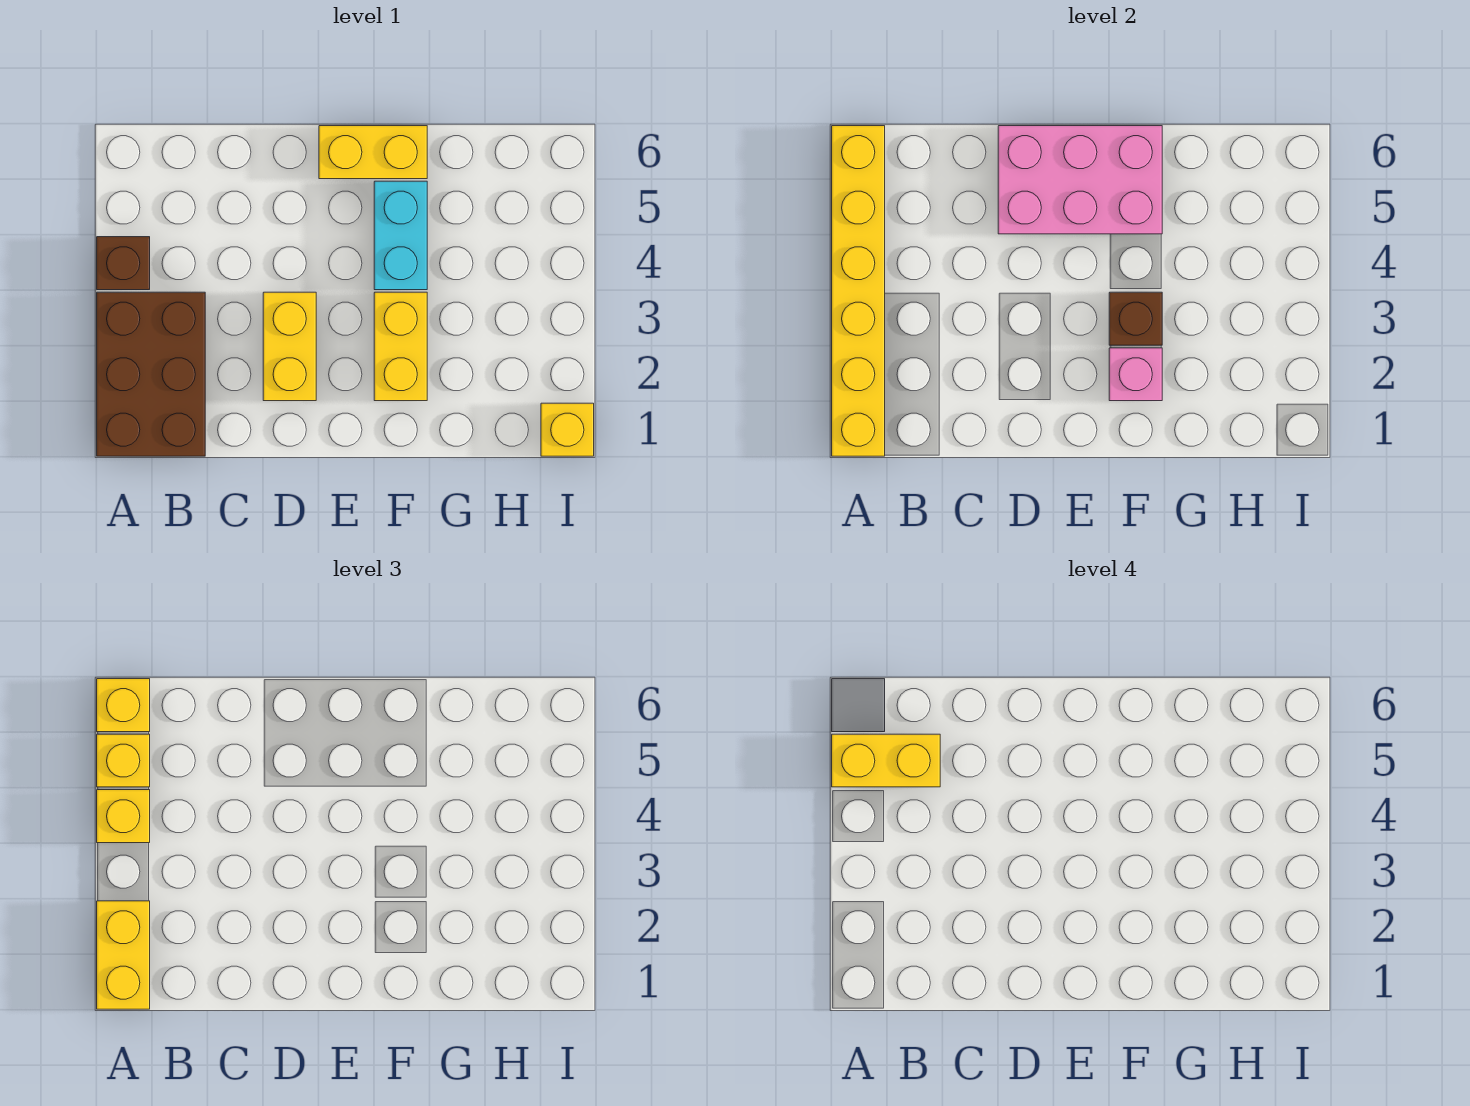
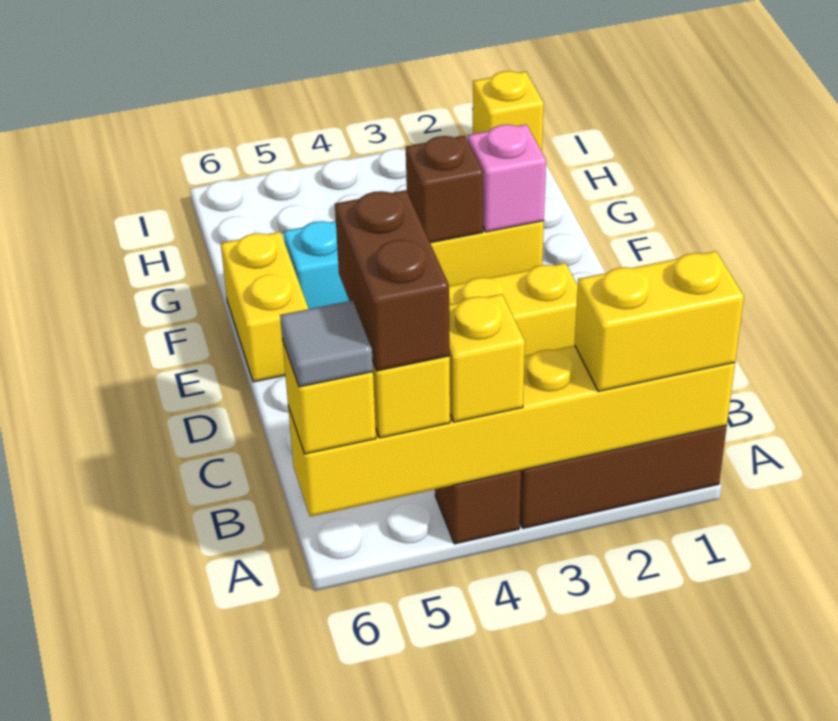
yellow brick A5:B5 level 4 -> brown brick A5:B5 level 4
pink brick D5:F6 level 2 -> none

